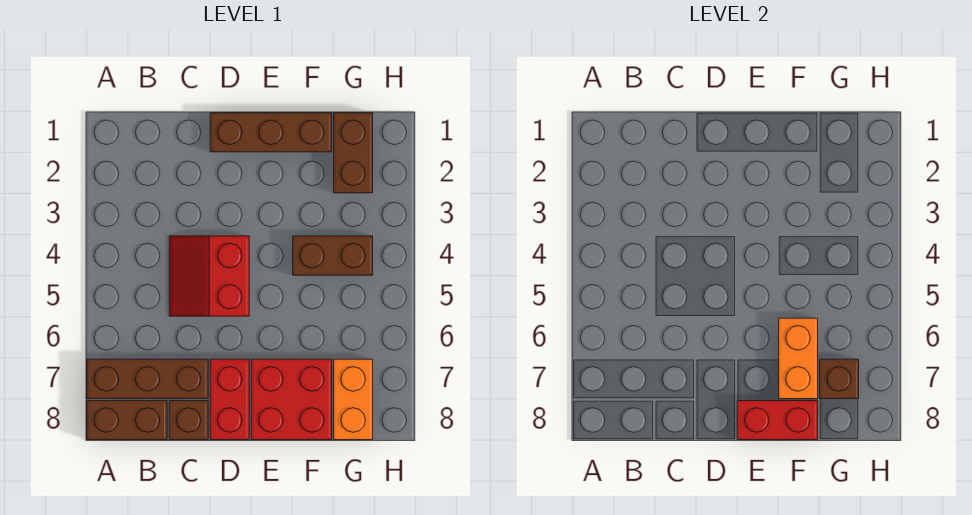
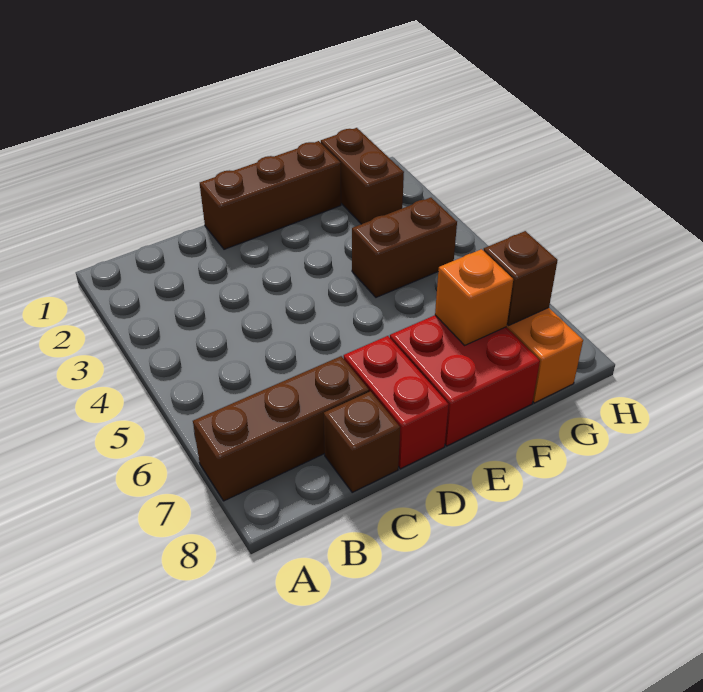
brown brick A8:B8 level 1 -> none
red slope C4:D5 level 1 top D -> none
red brick E8:F8 level 2 -> none
orange brick F6:F7 level 2 -> orange brick F7 level 2

